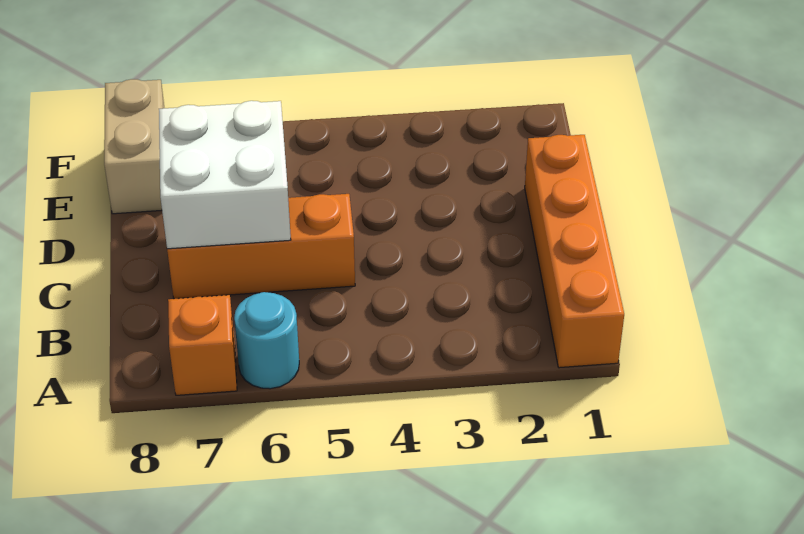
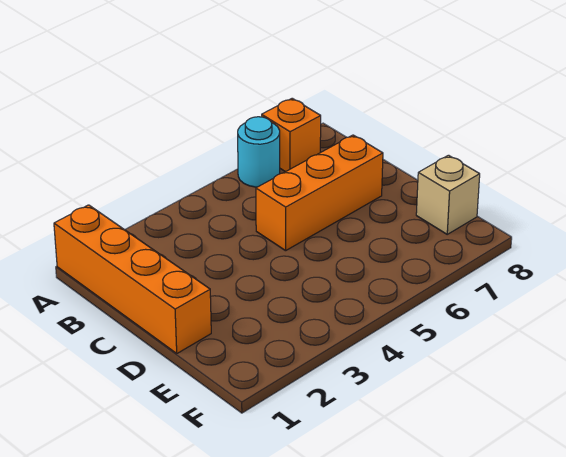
white brick C6:D7 level 2 -> none
tan brick E8:F8 level 1 -> tan brick E8 level 1

